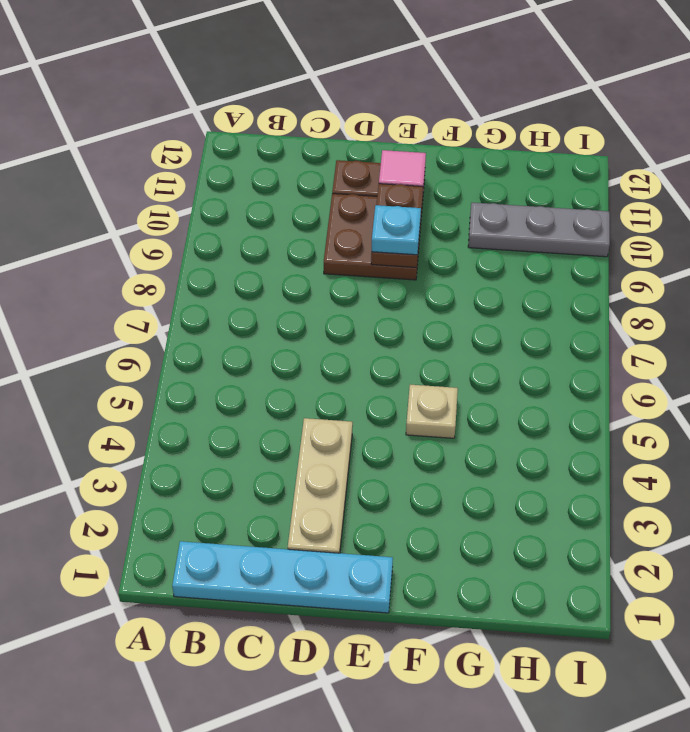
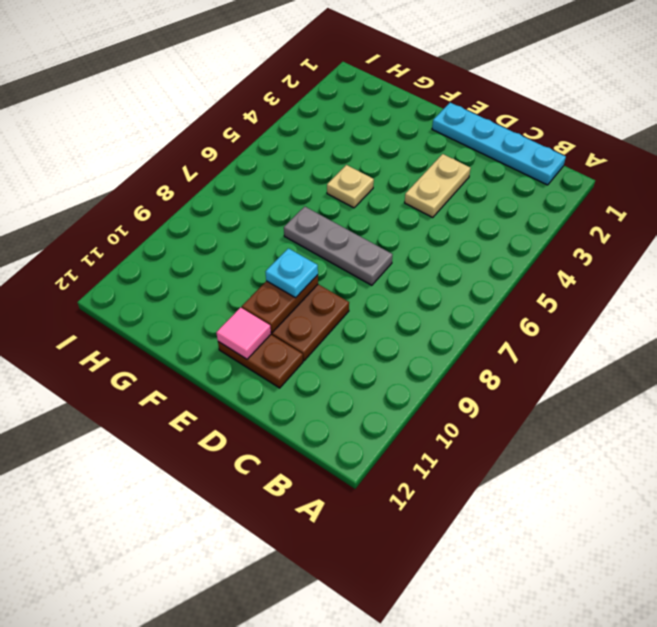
tan plate D2:D4 level 1 -> tan plate D3:D4 level 1
grey plate G10:I10 level 1 -> grey plate D7:F7 level 1

